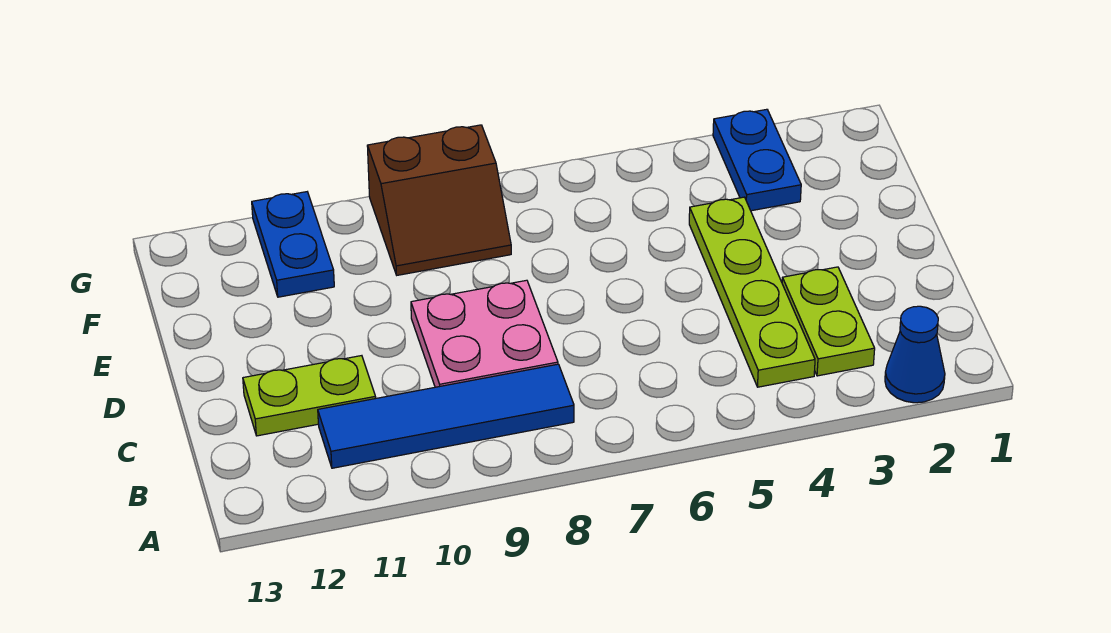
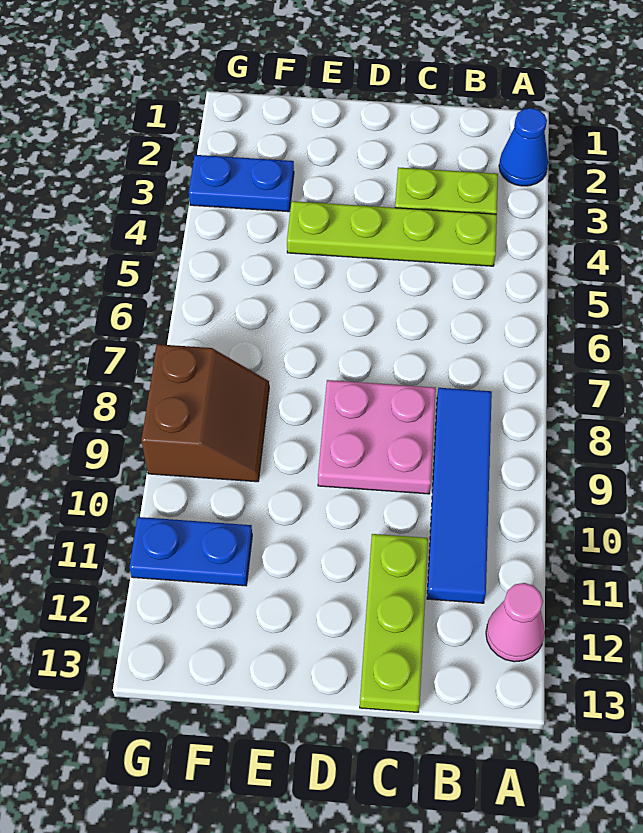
none -> pink cone A12 level 1
lime plate C11:C12 level 1 -> lime plate C11:C13 level 1

